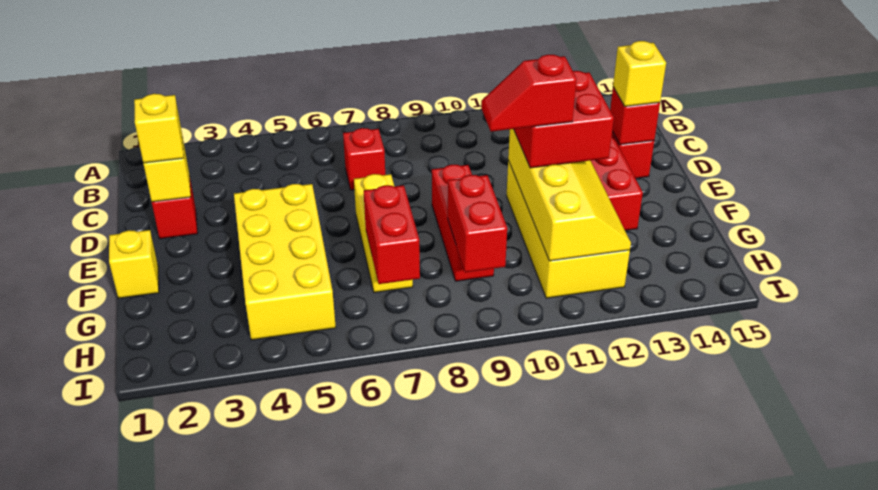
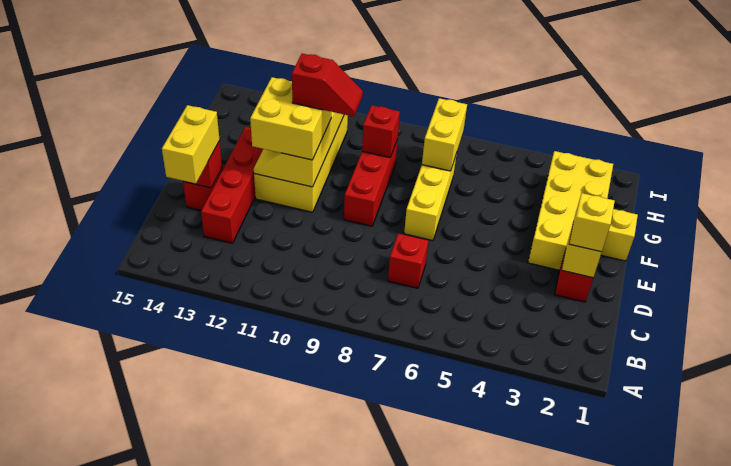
yellow brick D14 level 3 -> yellow brick C14:D14 level 3
yellow brick E4:H5 level 1 -> yellow brick E2:H3 level 1
red brick E11:F12 level 3 -> yellow brick E11:F12 level 3
red brick G7:H7 level 2 -> yellow brick G7:H7 level 2
red brick G9:H9 level 2 -> red brick G9 level 2

